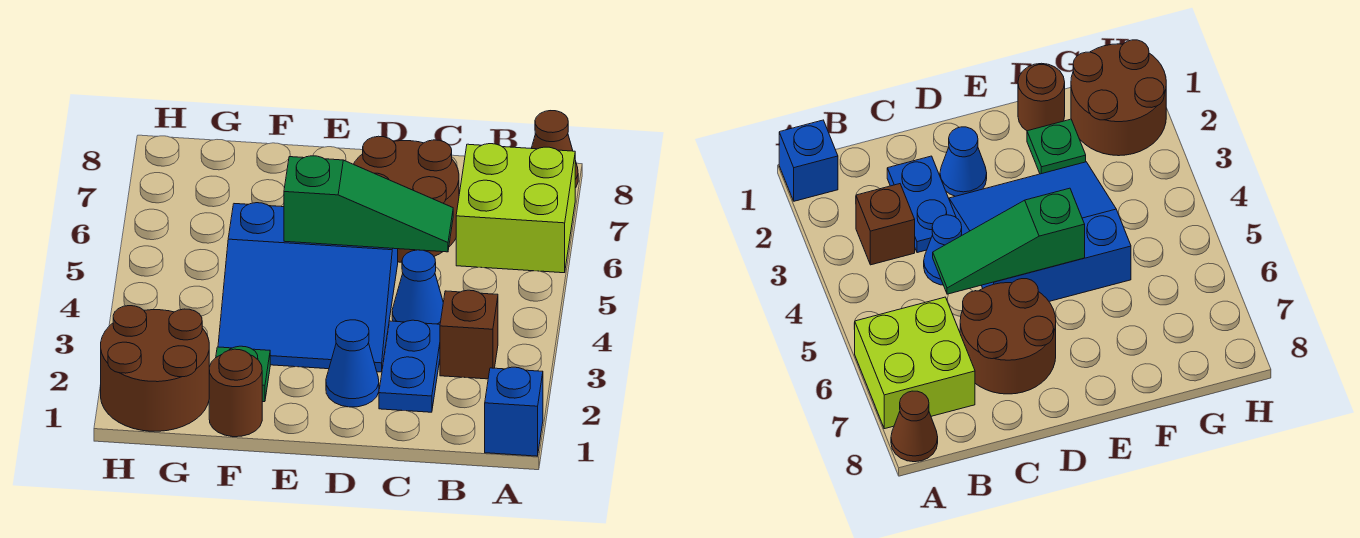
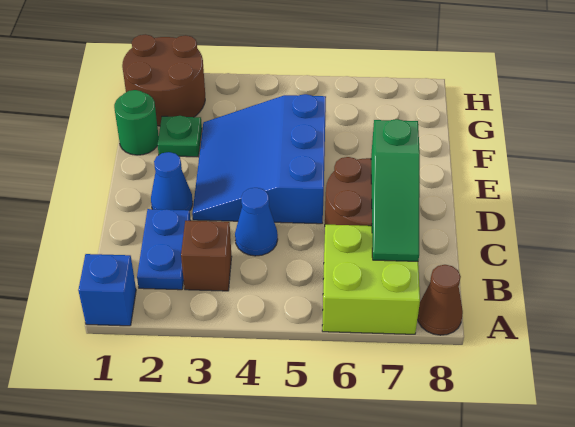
blue plate C2:C3 level 1 -> blue plate B2:C2 level 1
green slope C5:E5 level 2 top E -> green slope B7:D7 level 2 top D
brown round brick F1 level 1 -> green round brick F1 level 1

